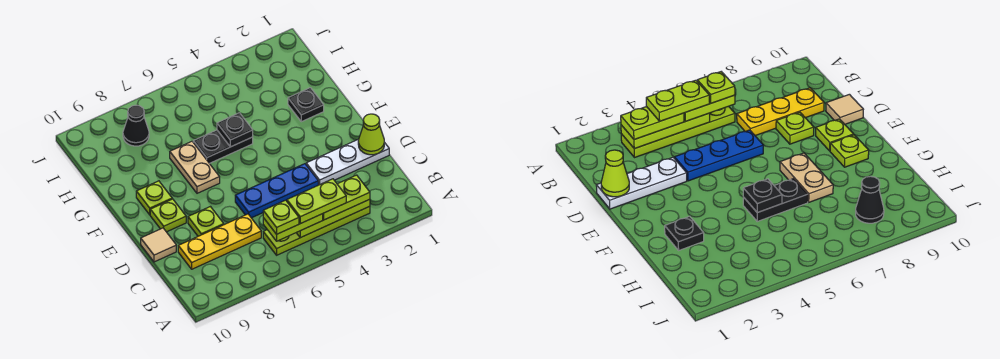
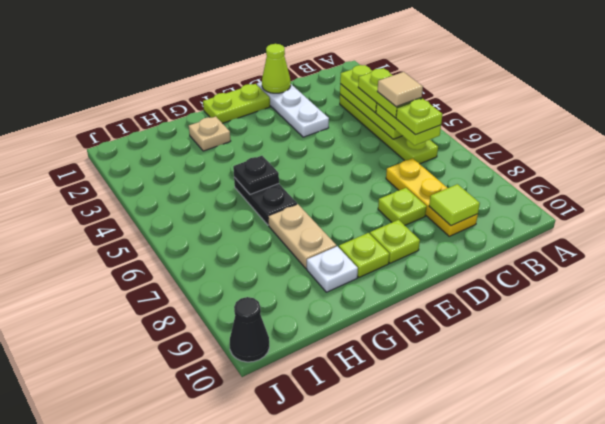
none -> lime tile C9 level 2
blue plate D4:D6 level 1 -> none
tan tile D10 level 1 -> tan tile B5 level 5
none -> lime plate E1:F1 level 1
tan plate F7:G7 level 1 -> tan plate G7:G8 level 1
black plate G2 level 1 -> tan plate G2 level 1
none -> white plate G9 level 1
black cone I8 level 1 -> black cone J10 level 1

